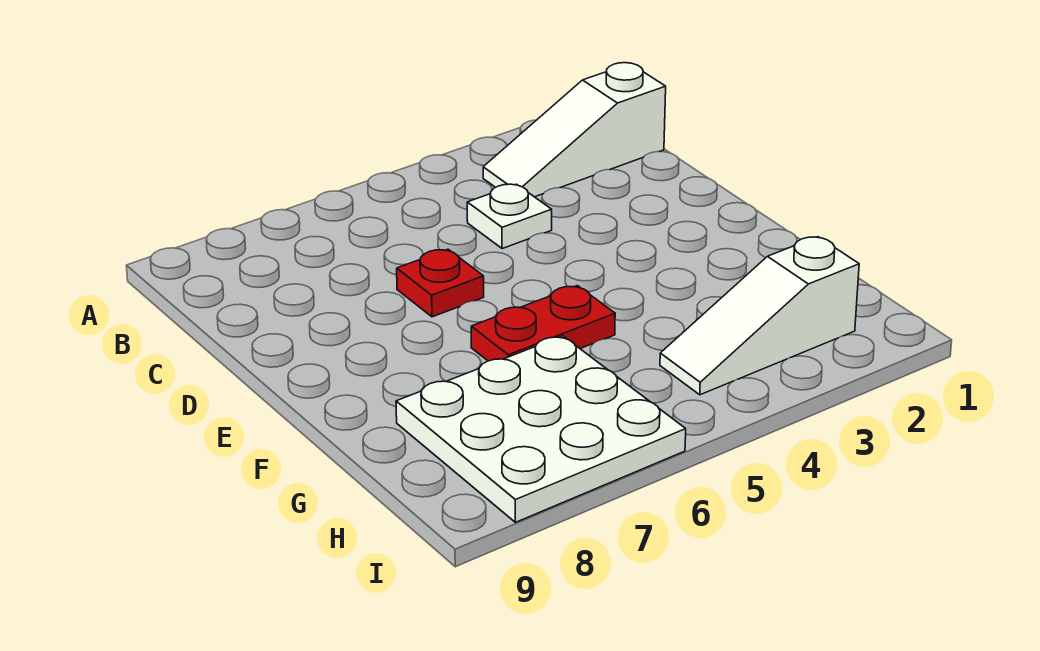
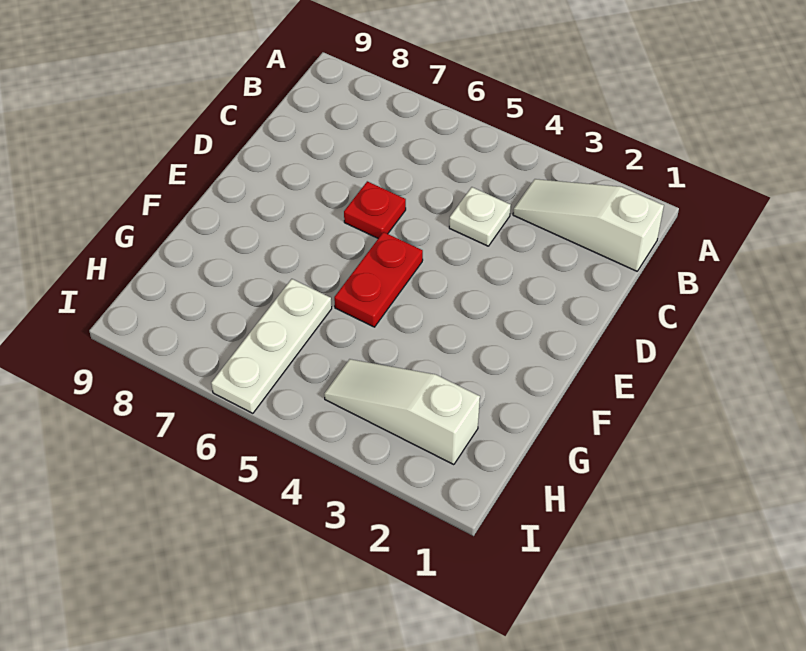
red plate F5:F6 level 1 -> red plate E5:F5 level 1
white plate G6:I8 level 1 -> white plate G6:I6 level 1

